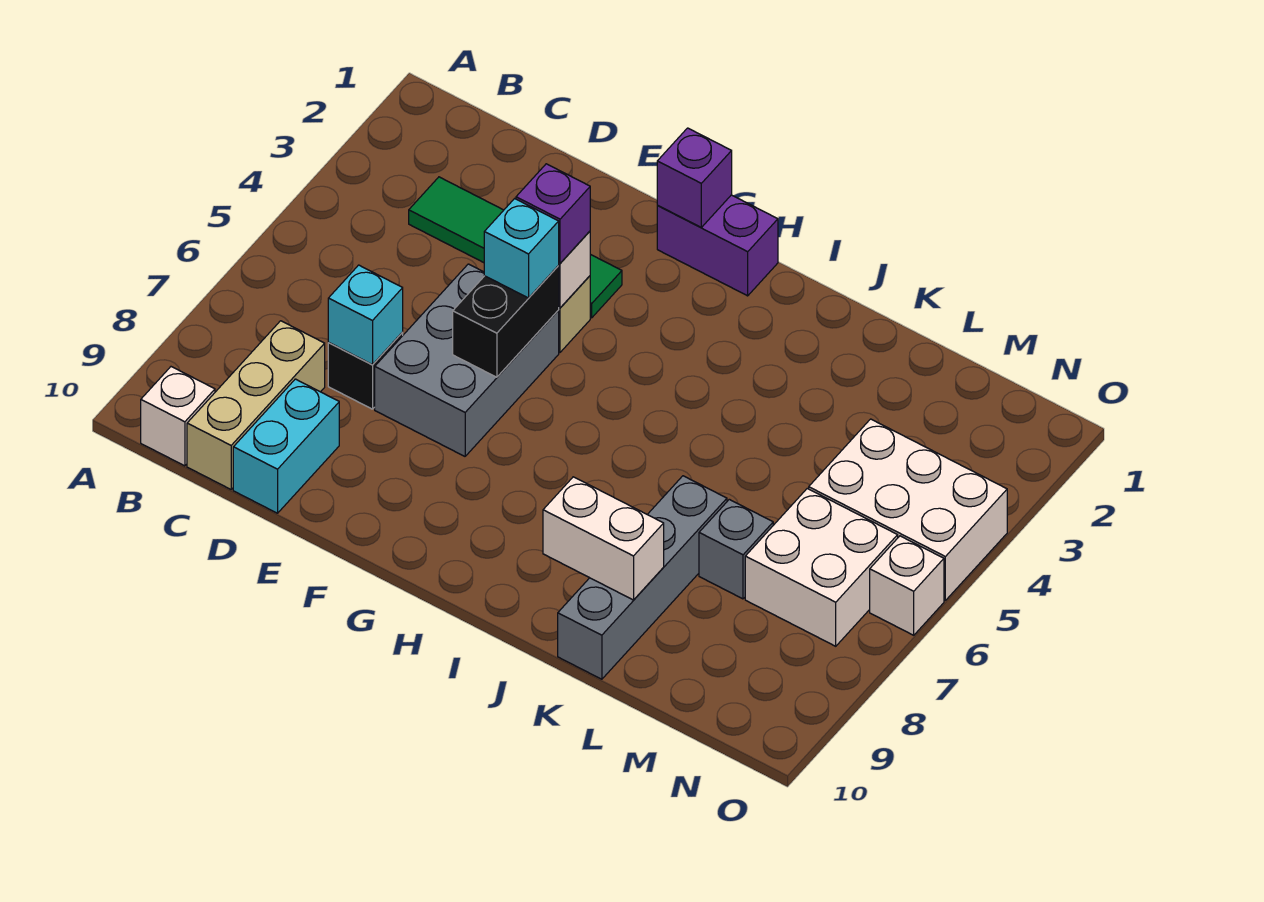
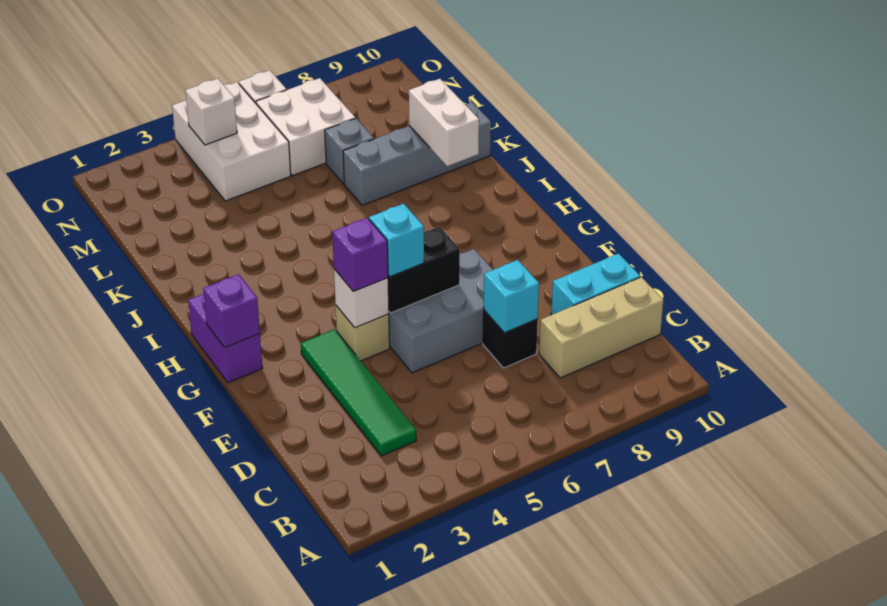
white brick B10 level 1 -> white brick N4 level 2

